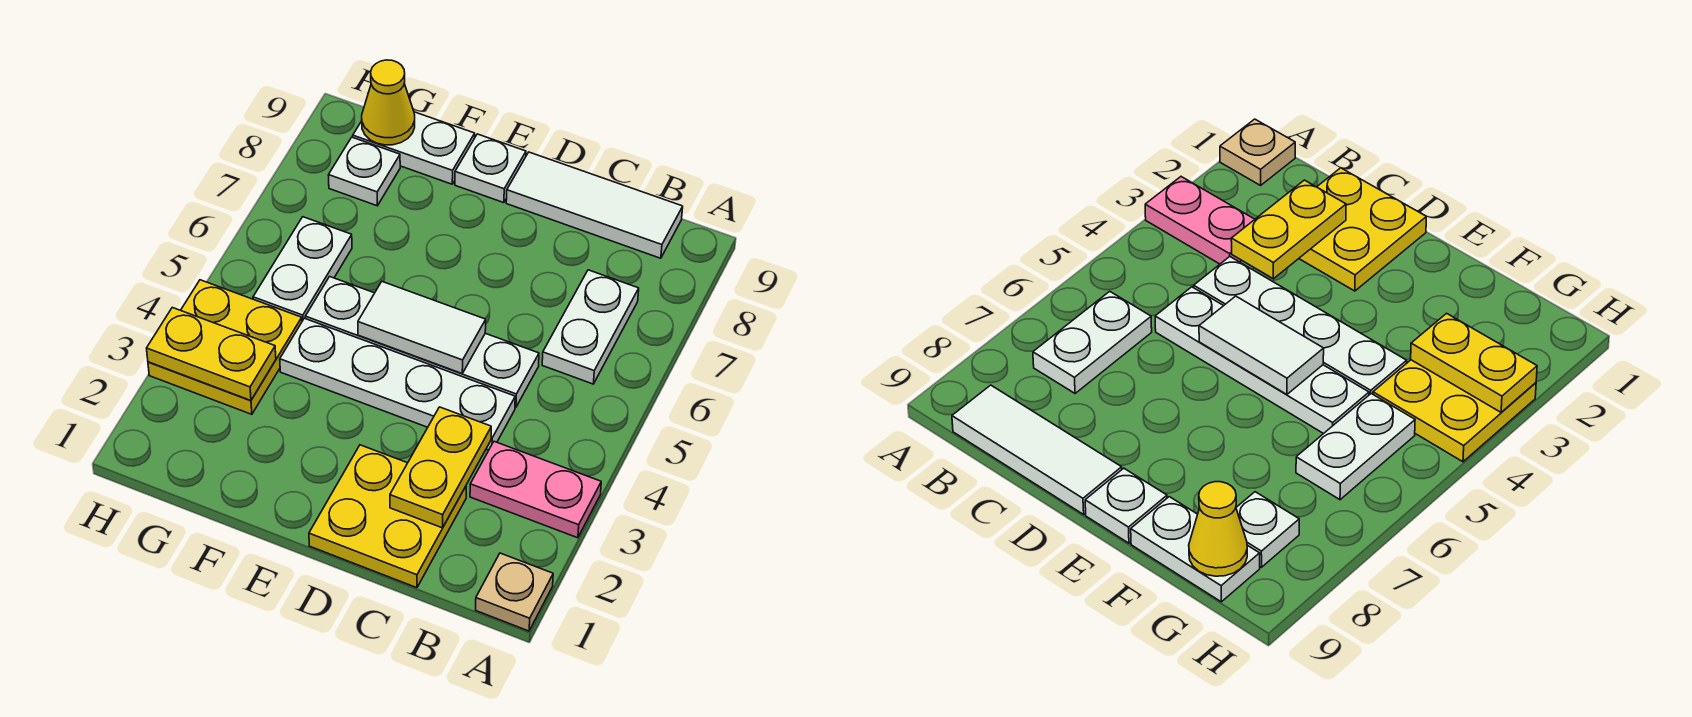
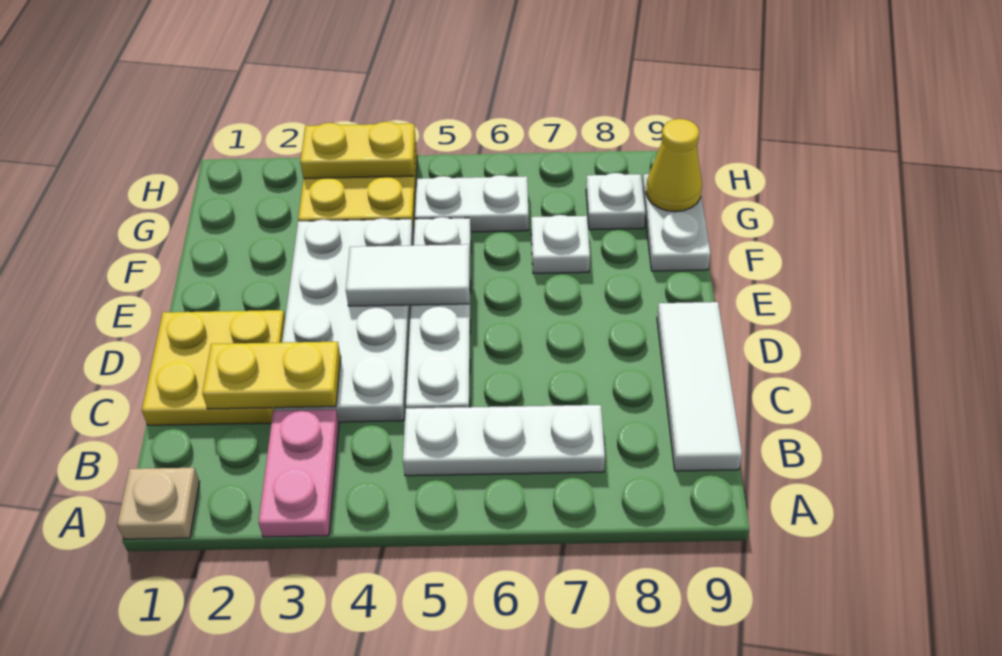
white plate B6:B7 level 1 -> white plate B5:B7 level 1
white plate C4:F4 level 1 -> white plate C3:F4 level 1
white tile D5:E5 level 2 -> white tile E4:E5 level 2
white plate E9 level 1 -> white plate F7 level 1
yellow plate G3:H3 level 2 -> yellow plate H3:H4 level 2

